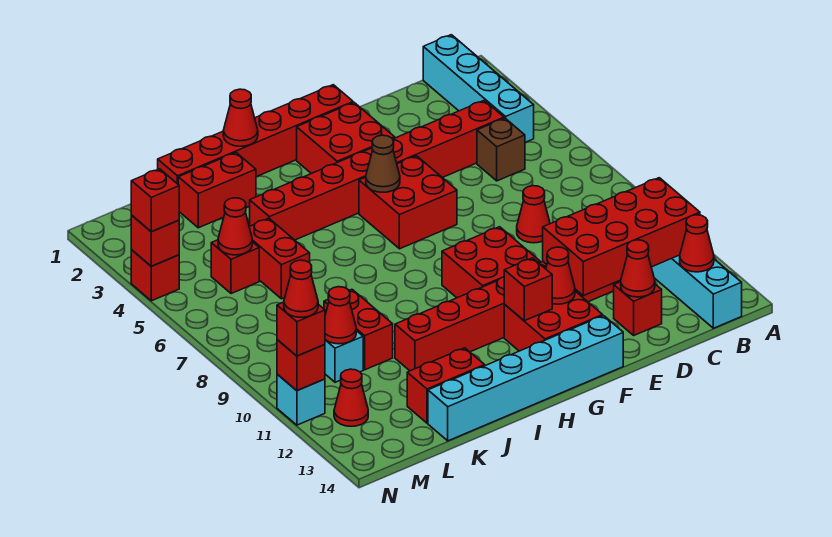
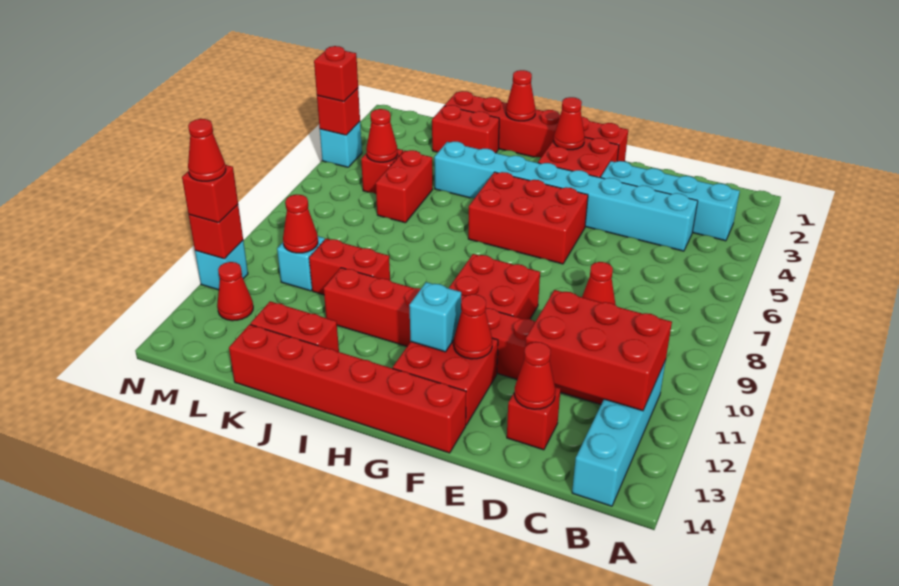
cyan brick B1:B4 level 1 -> cyan brick B3:E3 level 1
red brick B11:E12 level 2 -> red brick B11:D12 level 2
red cone B13 level 2 -> red cone G2 level 2
red brick C4:J4 level 1 -> cyan brick C4:J4 level 1
brown brick C5 level 1 -> none
red brick F5:G6 level 1 -> red brick F5:H6 level 1
cyan brick F14:K14 level 1 -> red brick F14:K14 level 1
brown cone G5 level 2 -> none
red brick G12 level 2 -> cyan brick G12 level 2
red brick K9:K10 level 1 -> red brick J10:K10 level 1
red brick N4 level 1 -> cyan brick N4 level 1

